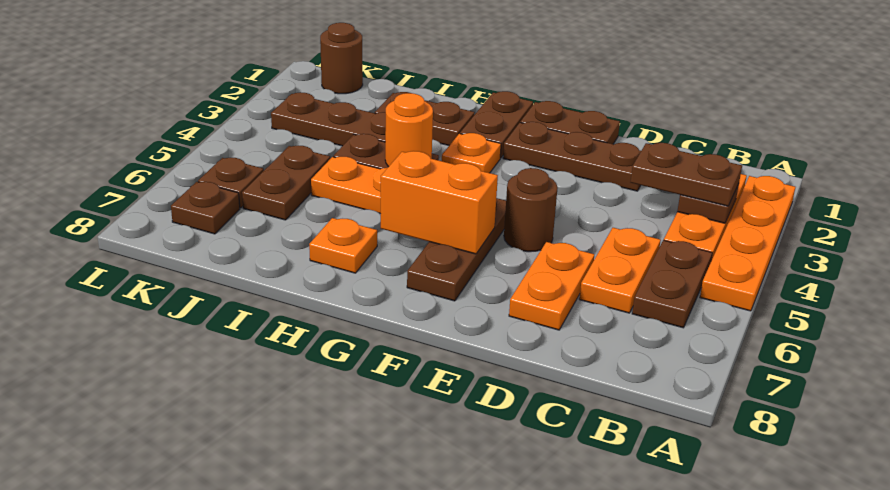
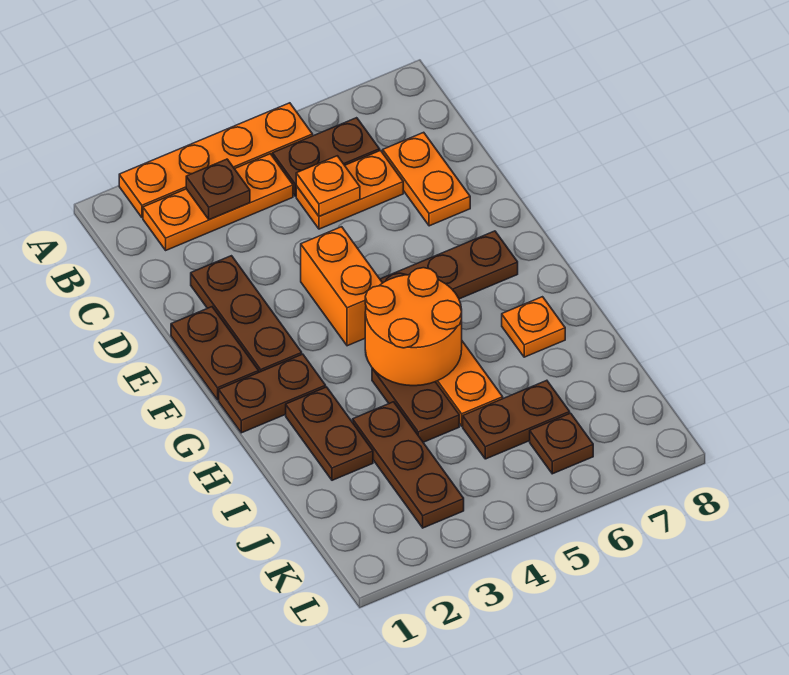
brown plate B3:C3 level 3 -> none
orange plate D6:D7 level 1 -> orange plate C7:D7 level 1
brown round brick E5 level 1 -> none
orange brick F6:G6 level 2 -> orange brick E4:F4 level 1
orange plate G3 level 1 -> orange plate C5 level 2
orange round brick H4 level 2 -> orange round brick G4:H5 level 2
brown round brick K1 level 1 -> none
brown plate K7 level 1 -> none

